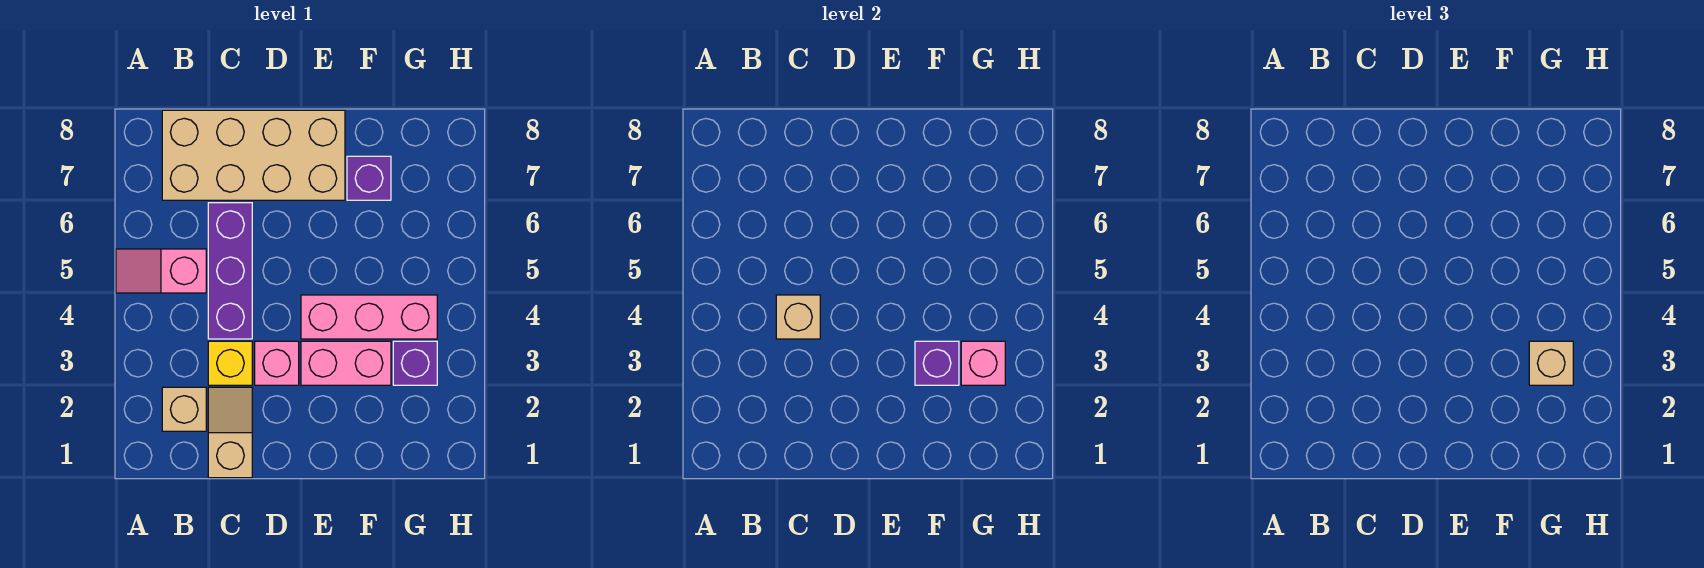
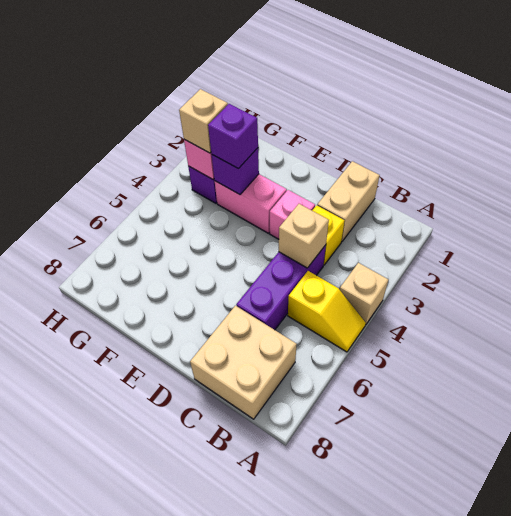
pink slope A5:B5 level 1 top B -> yellow slope A5:B5 level 1 top B
tan brick B2 level 1 -> tan brick A4 level 1
tan brick B7:E8 level 1 -> tan brick B7:C8 level 1
tan slope C1:C2 level 1 top 1 -> tan brick C1:C2 level 1
pink brick E4:G4 level 1 -> none
purple brick F7 level 1 -> purple brick F3 level 3

